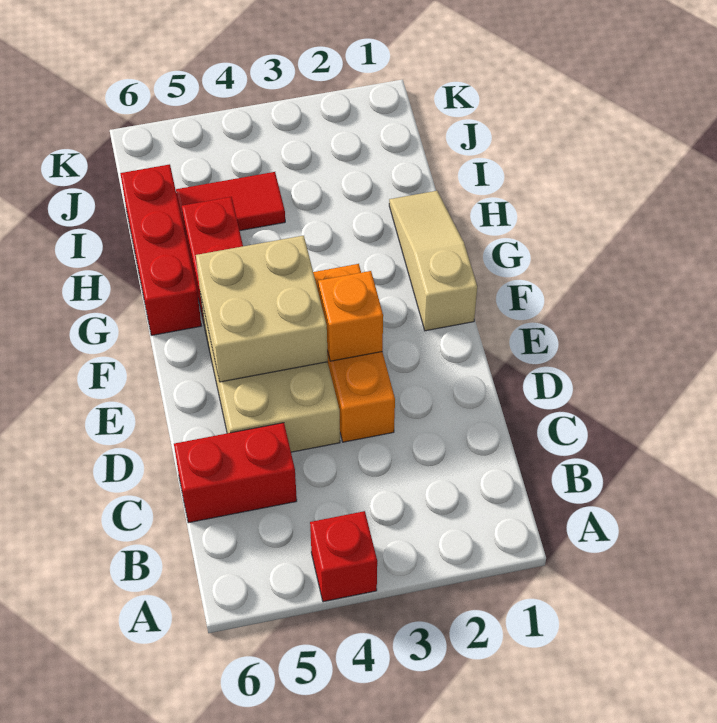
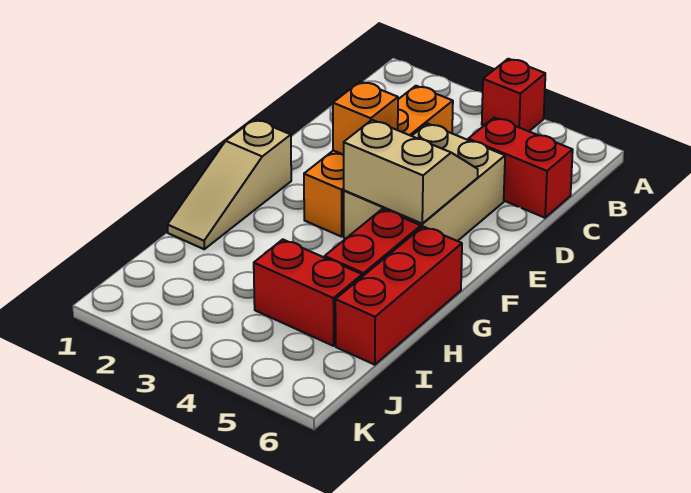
orange brick D3:F3 level 1 -> orange brick C3:F3 level 1
tan brick E4:F5 level 2 -> tan slope E4:F5 level 2 top F
red tile I4:I5 level 1 -> red brick I4:I5 level 1

